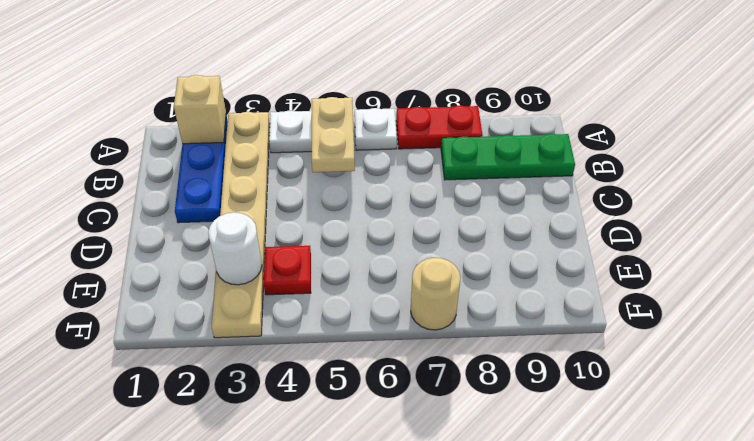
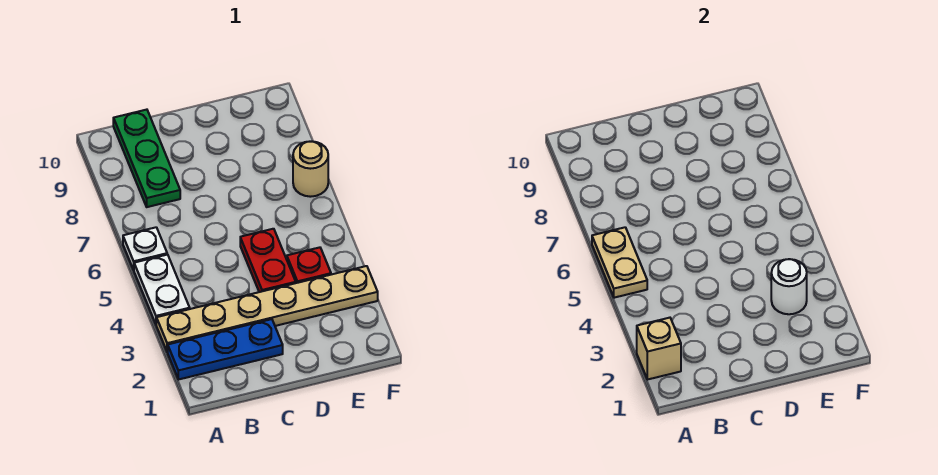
tan plate A5:B5 level 2 -> tan plate A5:A6 level 2
red plate A7:A8 level 1 -> red plate D4:D5 level 1

